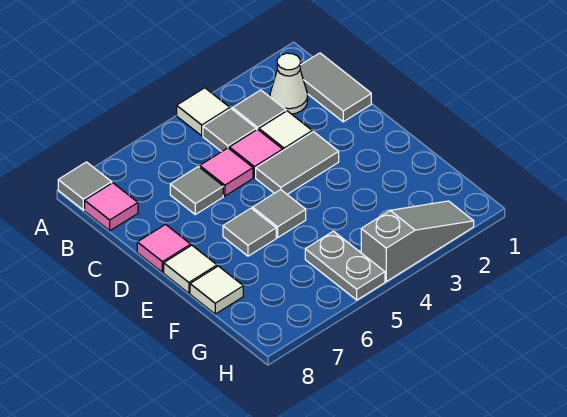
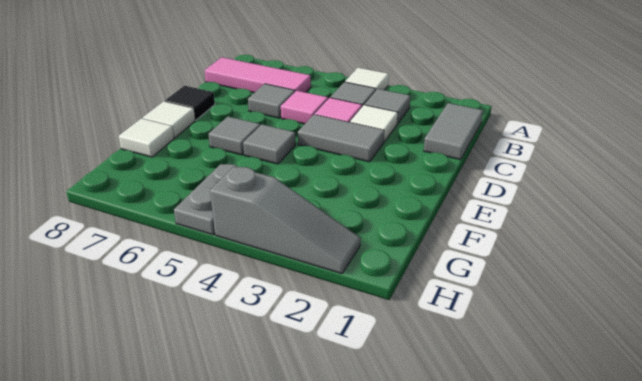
grey tile A8 level 1 -> none
white cone B2 level 1 -> none
pink tile B8 level 1 -> pink tile B6:B8 level 1
pink tile D8 level 1 -> black tile D8 level 1

